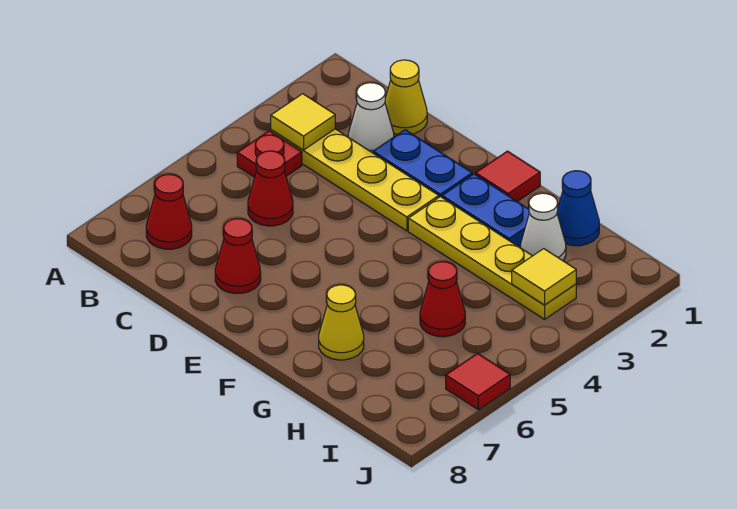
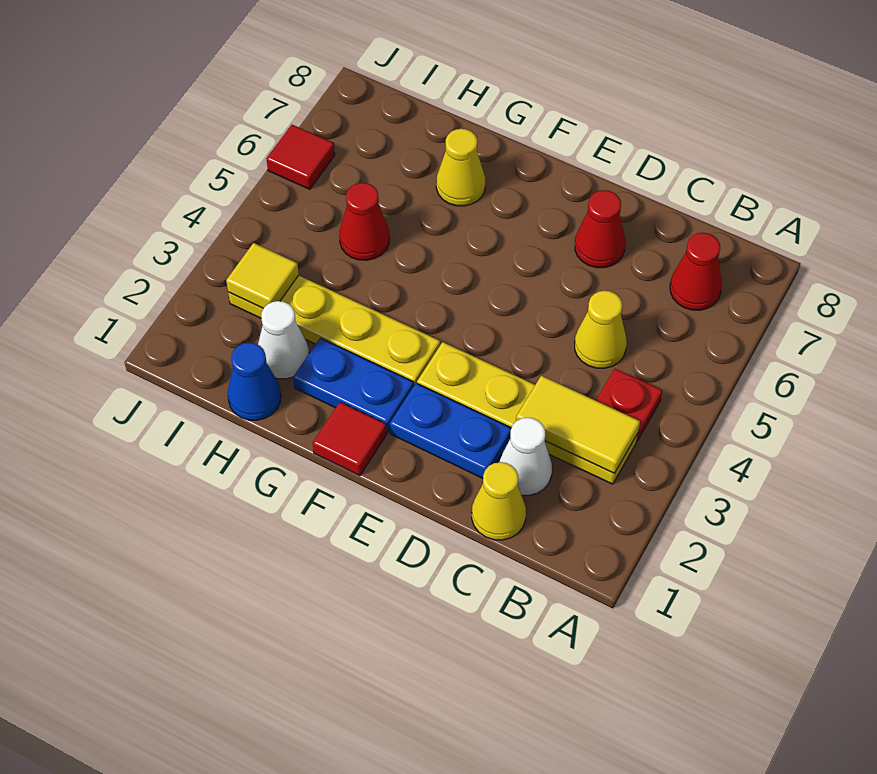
yellow tile B3 level 2 -> yellow tile B3:C3 level 2
red cone C5 level 1 -> yellow cone C5 level 1

